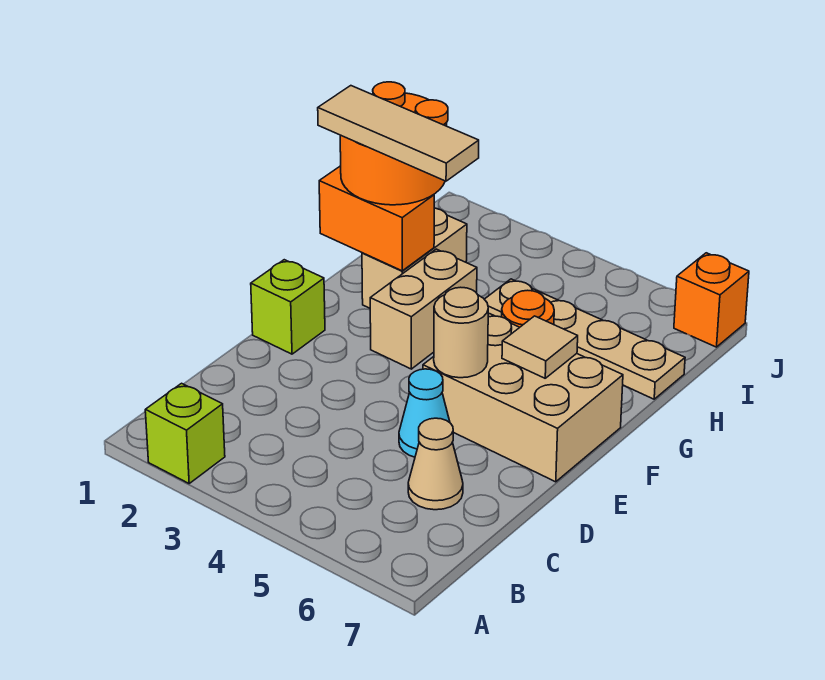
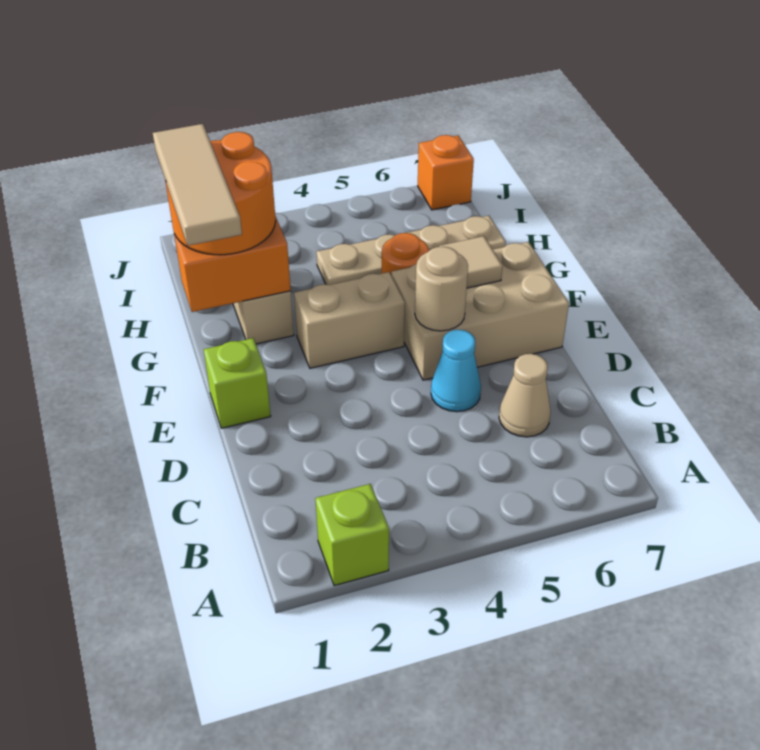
tan brick F3:G3 level 1 -> tan brick F3:F4 level 1
tan tile G1:G3 level 4 -> tan tile F1:H1 level 4

